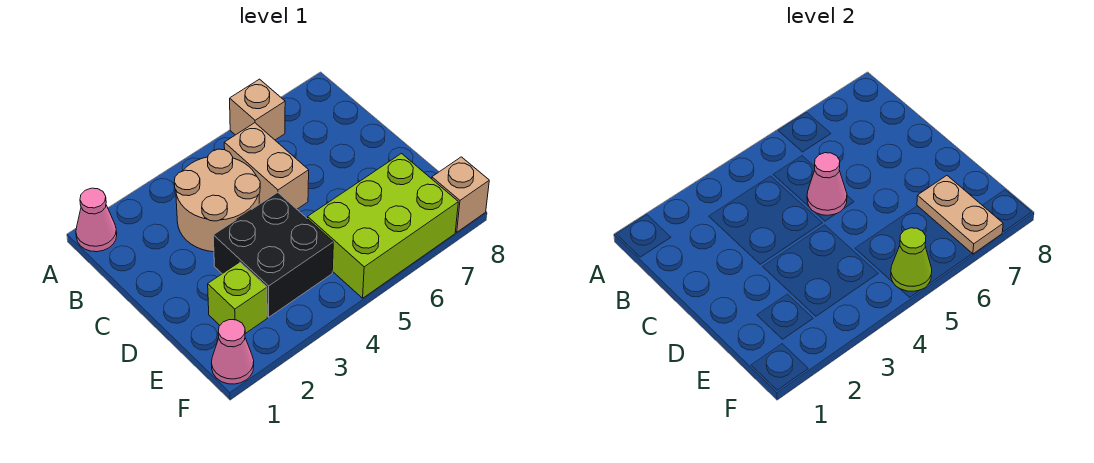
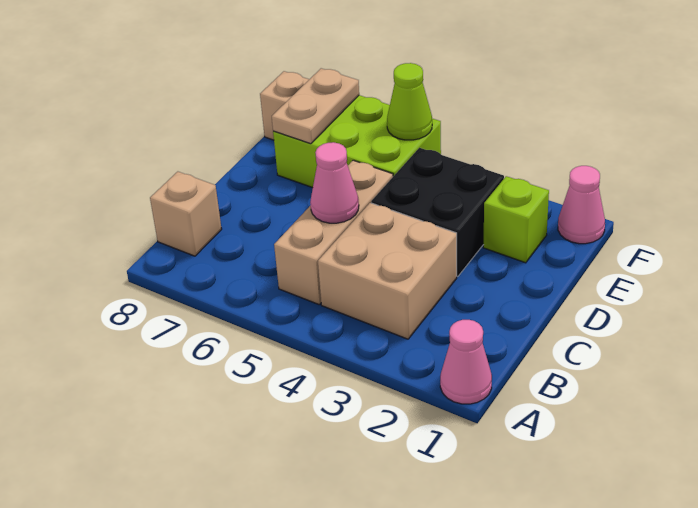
tan brick A6 level 1 -> tan brick B8 level 1
tan round brick B3:C4 level 1 -> tan brick B3:C4 level 1
tan brick B5:C5 level 1 -> tan brick B5:D5 level 1

